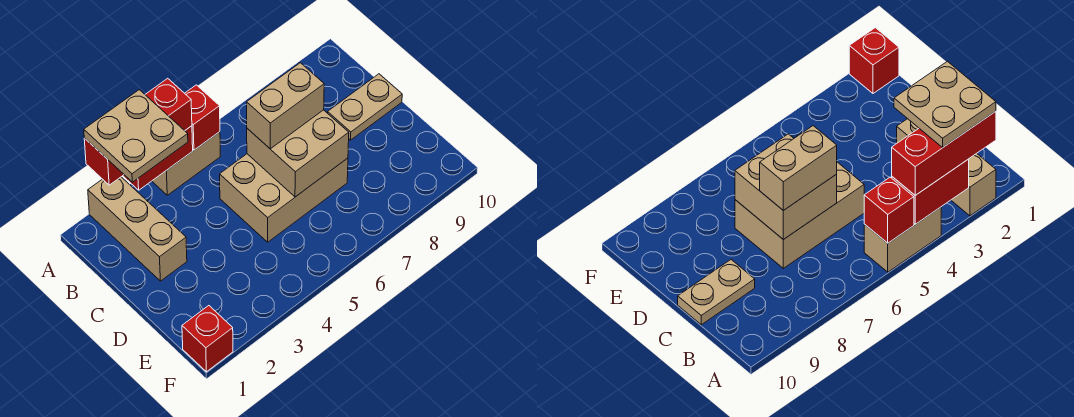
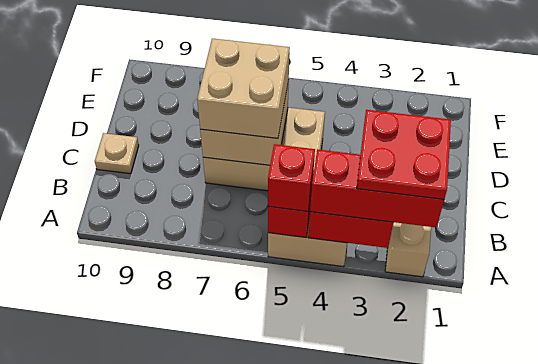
tan plate A2:B3 level 4 -> red plate A2:B3 level 4
tan brick C6:C7 level 3 -> tan brick C6:D7 level 3
tan plate C9:C10 level 1 -> tan plate C10 level 1
red brick F1 level 1 -> red brick A5 level 3

